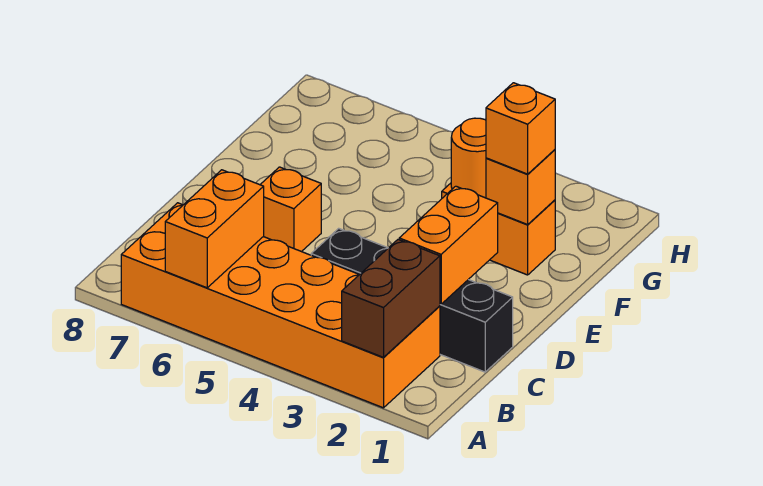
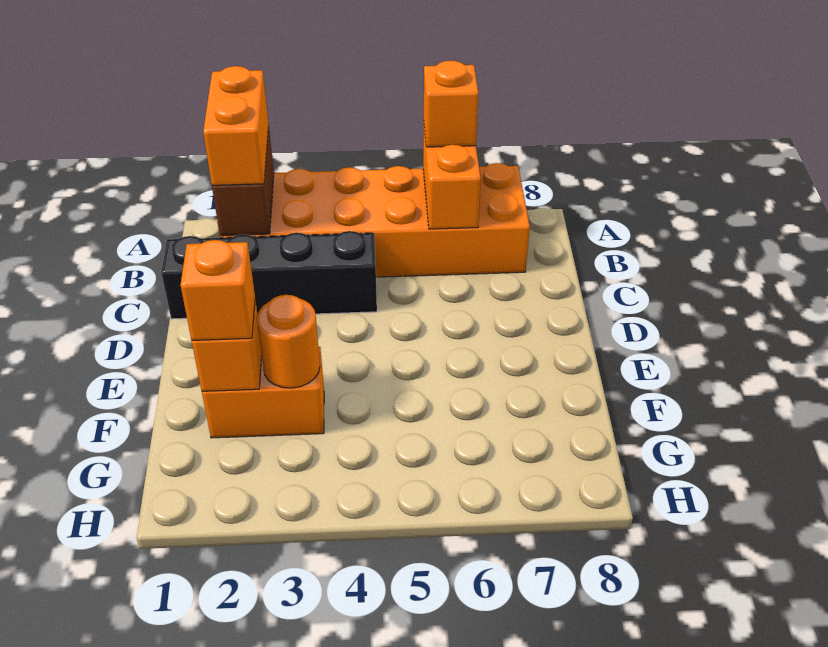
orange brick C2:D2 level 2 -> orange brick A2:B2 level 3
orange brick D6 level 1 -> orange brick A6 level 3

